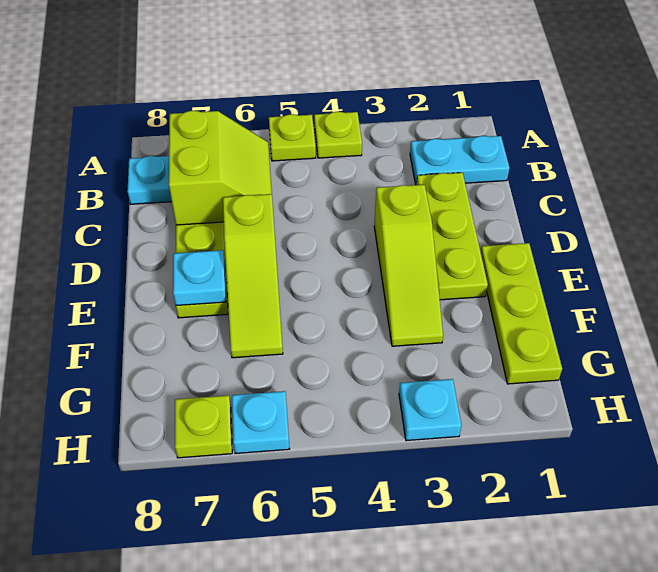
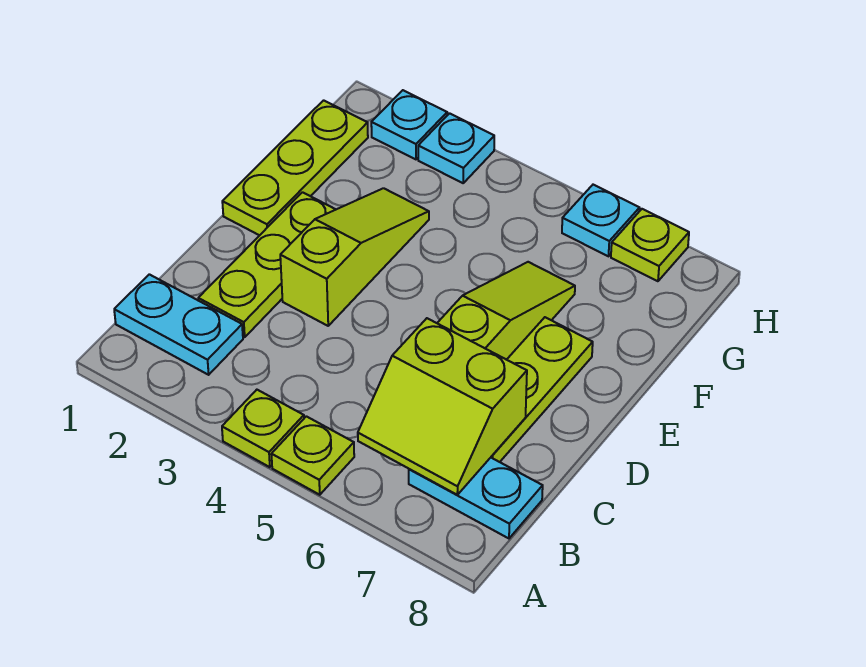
lime slope B6:C7 level 2 top 7 -> lime slope B6:C7 level 2 top C
cyan plate E7 level 2 -> cyan plate H2 level 1

